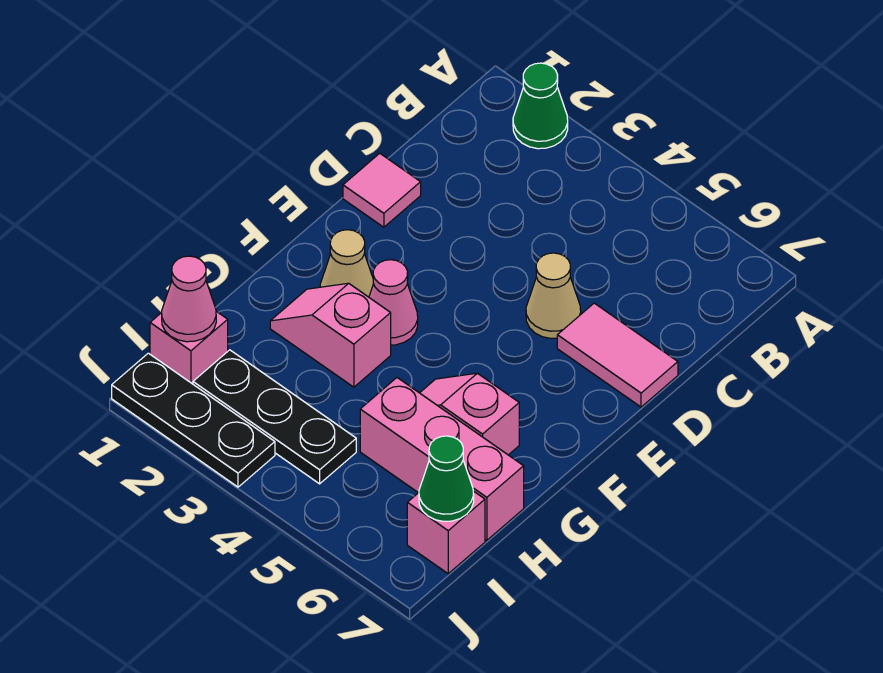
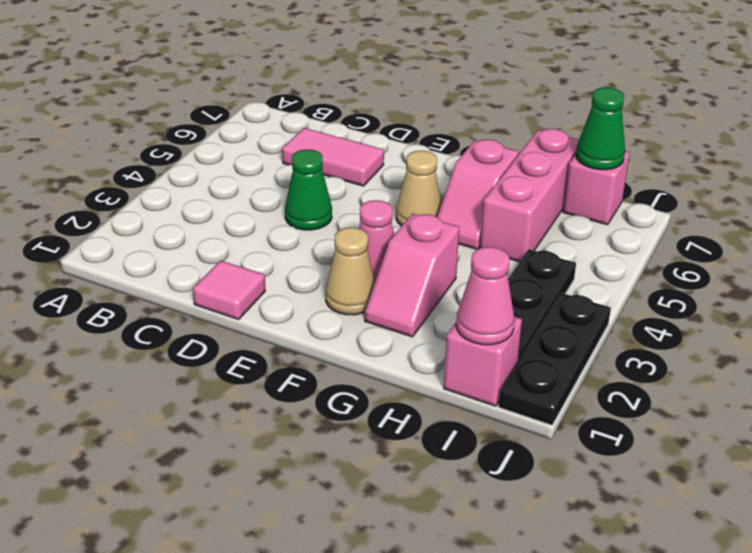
green cone A2 level 1 -> green cone D4 level 1
tan cone D5 level 1 -> tan cone F5 level 1
pink tile D6:D7 level 1 -> pink tile C6:D6 level 1

